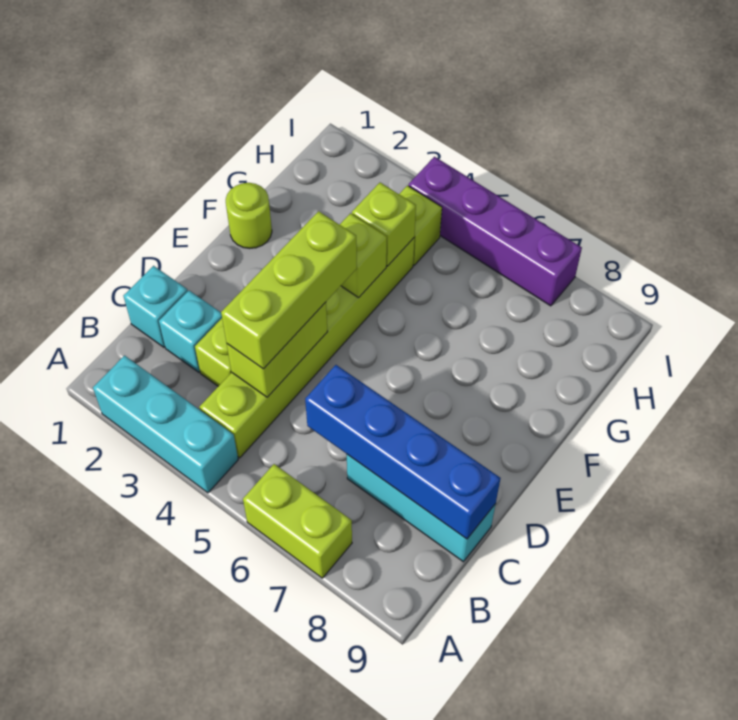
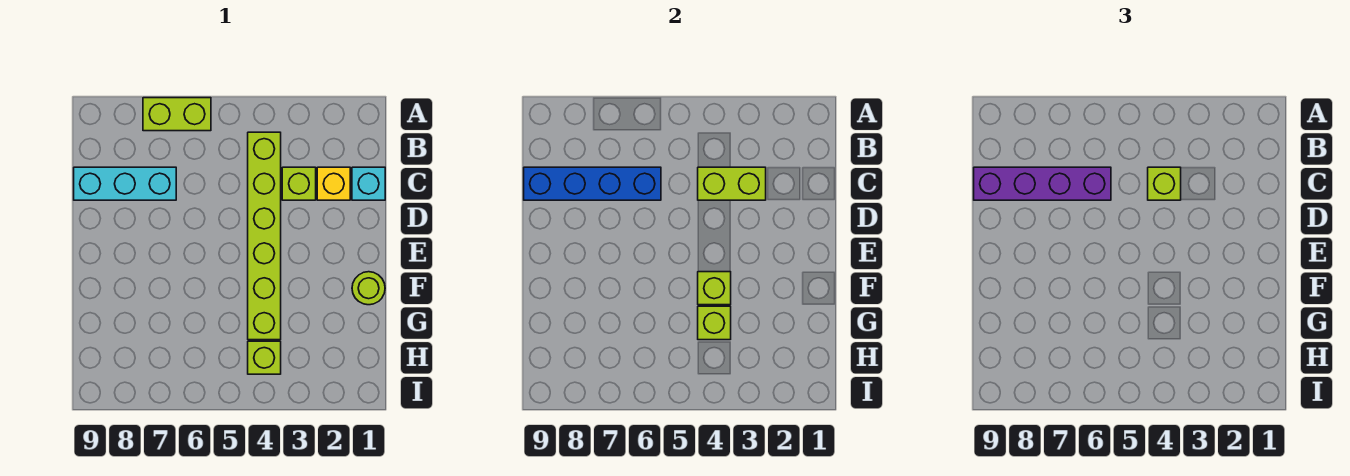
cyan brick A2:A4 level 1 -> none
cyan brick C2 level 1 -> yellow brick C2 level 1
lime brick C4:D4 level 2 -> lime brick C3:C4 level 2
lime brick C4:E4 level 3 -> lime brick C4 level 3
purple brick I4:I7 level 1 -> purple brick C6:C9 level 3

